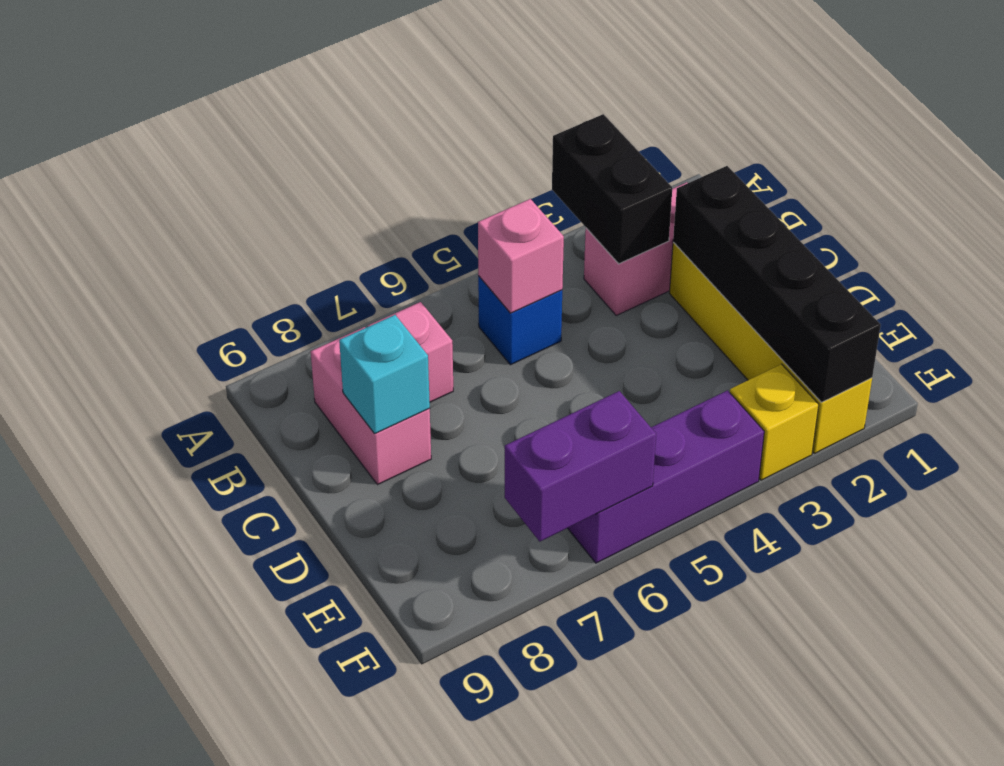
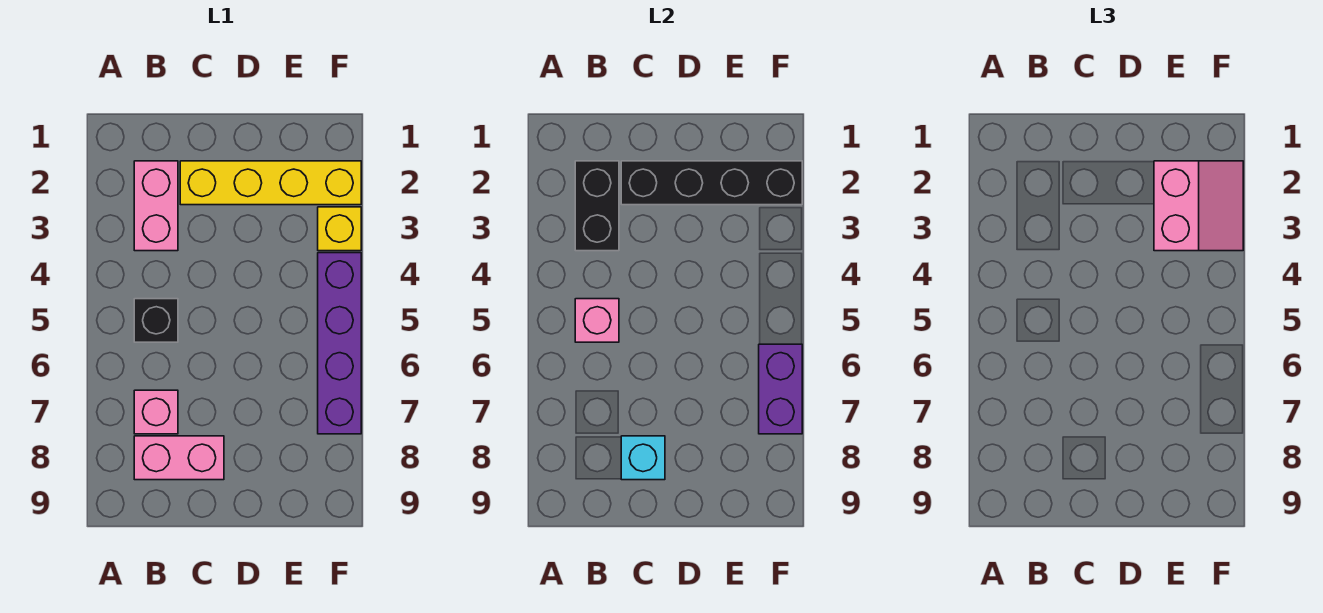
black brick A3:B3 level 2 -> black brick B2:B3 level 2
blue brick B5 level 1 -> black brick B5 level 1
none -> pink slope E2:F3 level 3 top E
purple brick F4:F6 level 1 -> purple brick F4:F7 level 1

